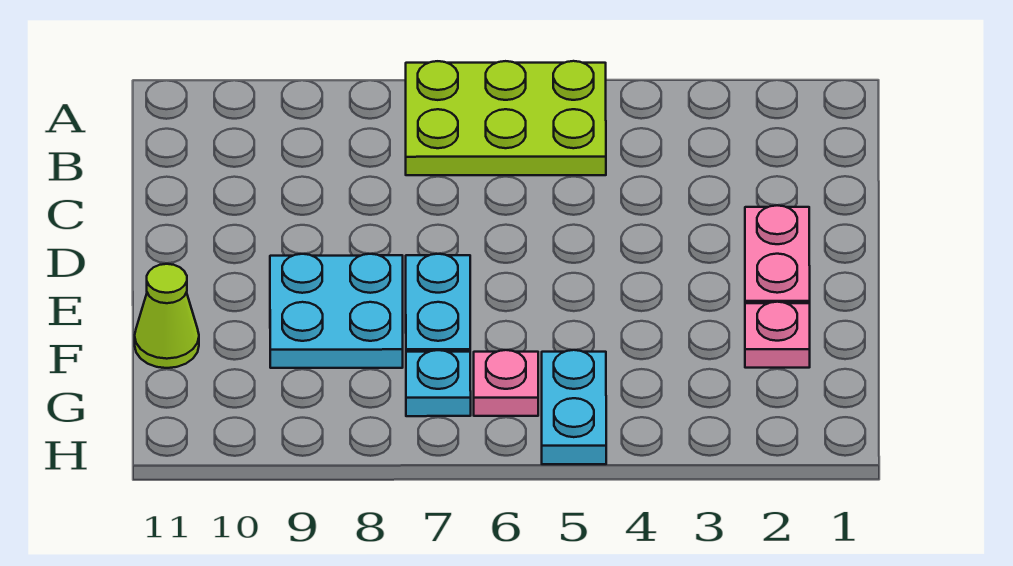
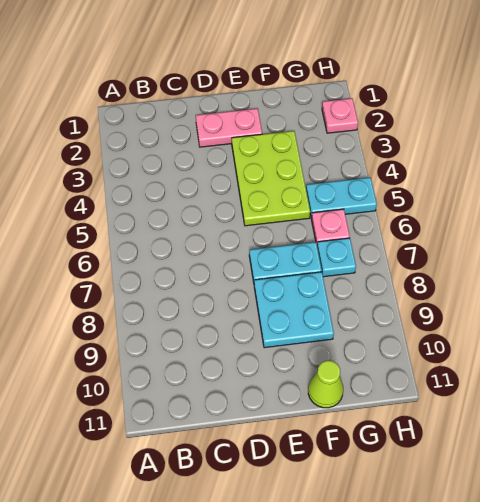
lime plate A5:B7 level 1 -> lime plate E3:F5 level 1
pink plate F2 level 1 -> pink plate H2 level 1

